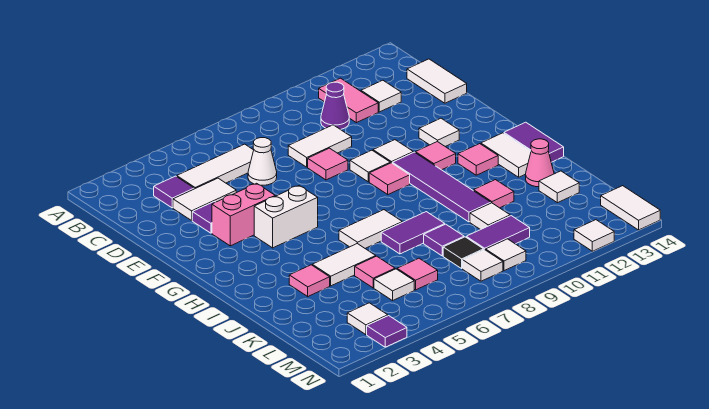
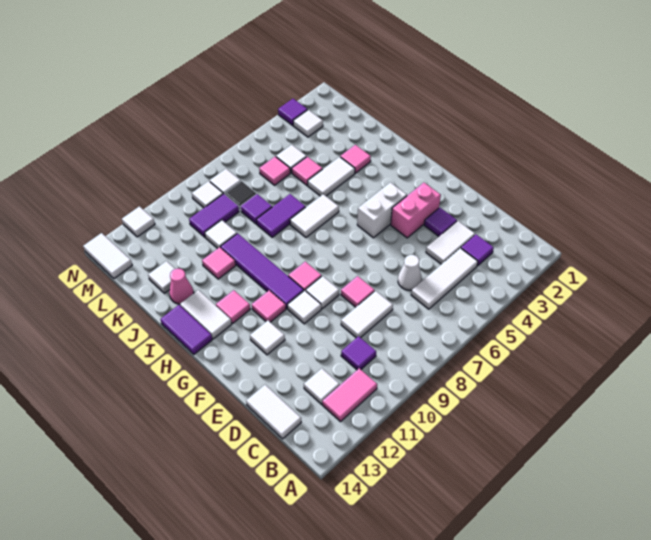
pink tile B11:C11 level 1 -> pink tile B11:B12 level 1
purple cone C10 level 1 -> purple tile C10 level 1

